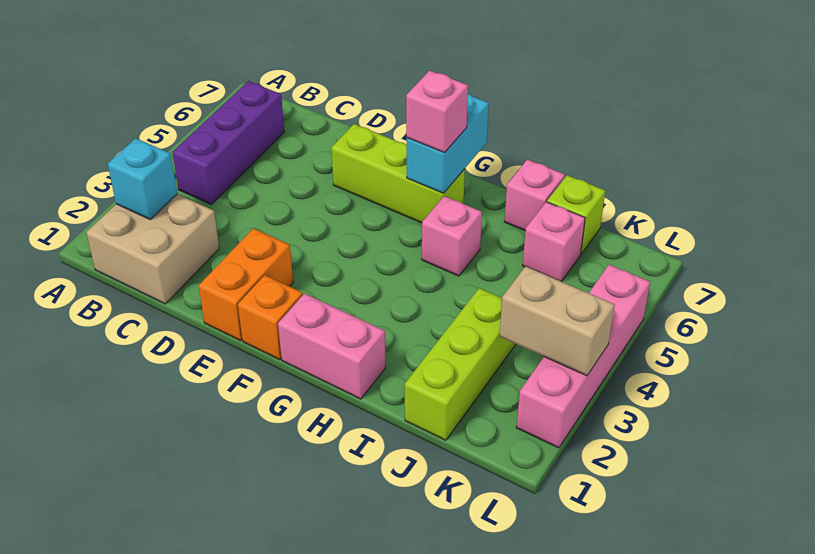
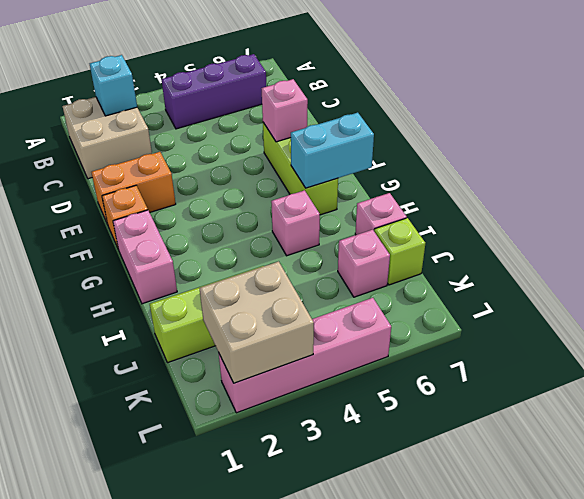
pink brick G6 level 3 -> pink brick E6 level 2
tan brick K3:L3 level 2 -> tan brick K2:L3 level 2

